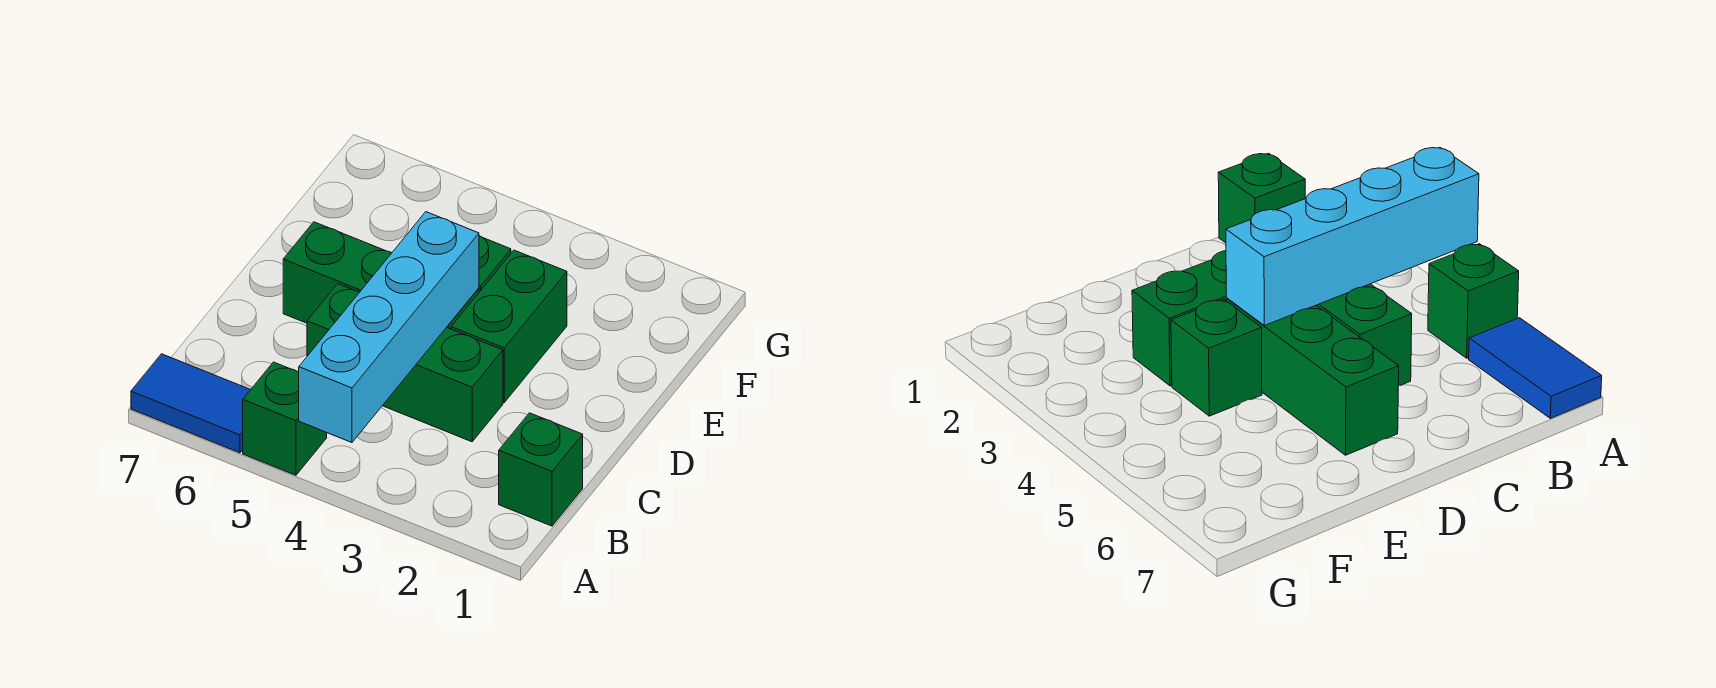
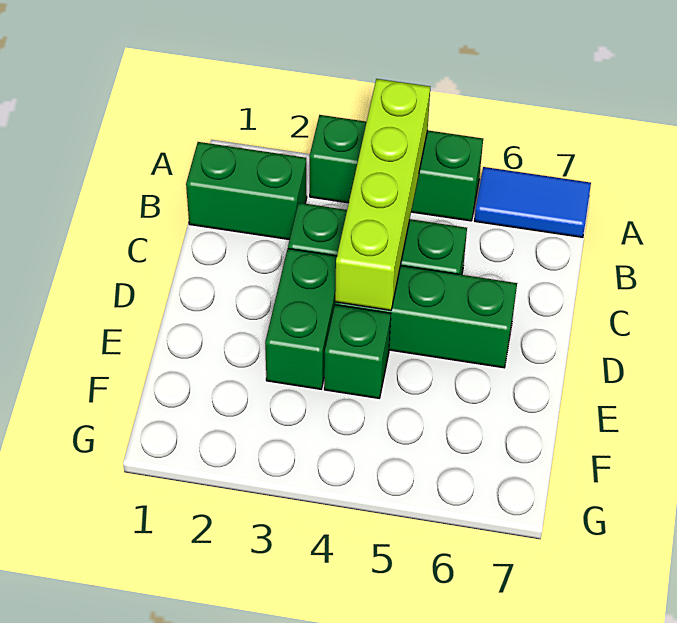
cyan brick A4:D4 level 2 -> lime brick A4:D4 level 2
green brick A5 level 1 -> green brick A3:A5 level 1
green brick B1 level 1 -> green brick B1:B2 level 1

